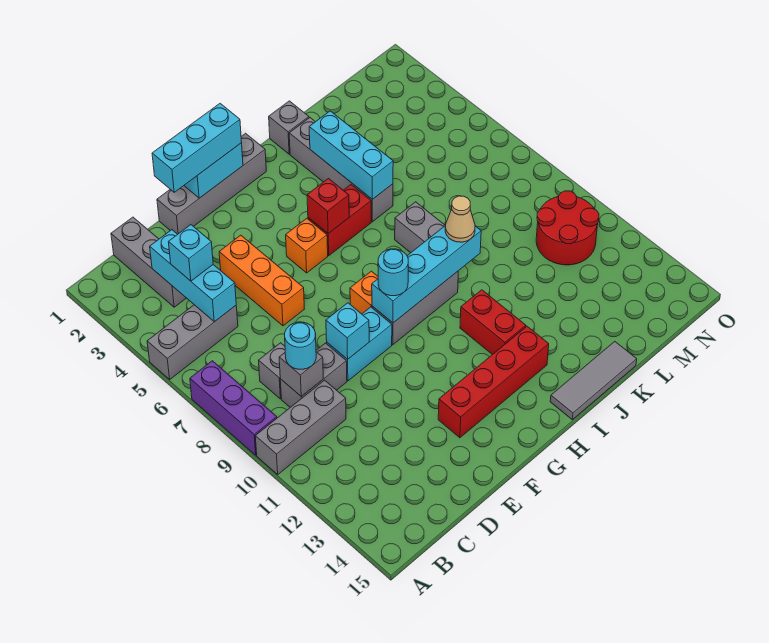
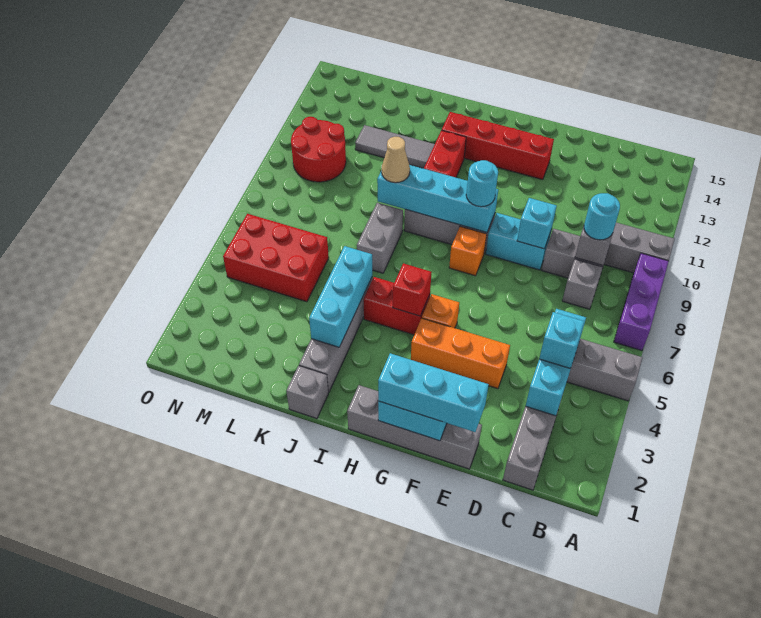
orange brick E4:E6 level 1 -> orange brick E4:G4 level 1
grey tile I15:K15 level 1 -> grey tile J12:L12 level 1
none -> red brick L5:N6 level 1

